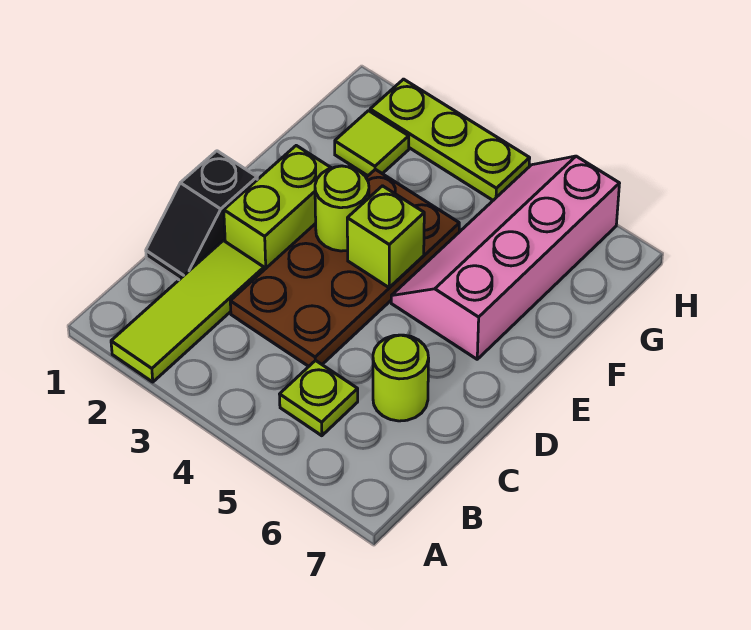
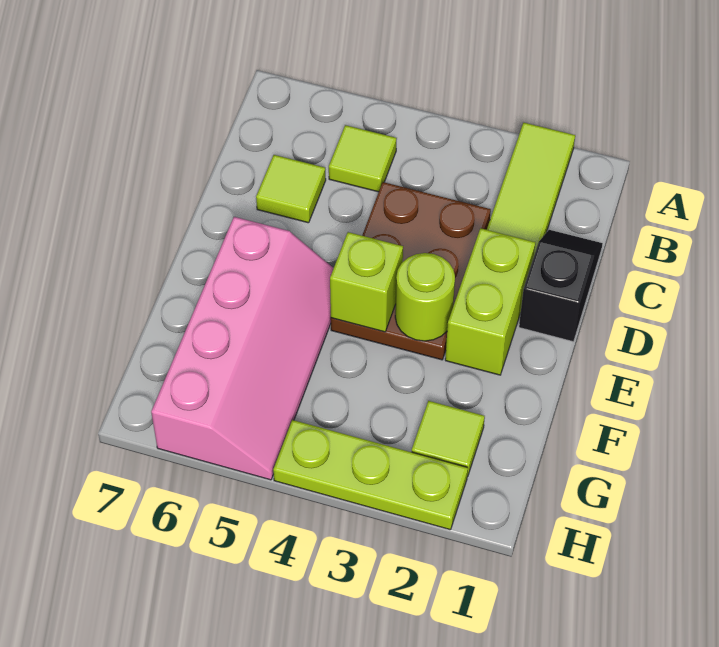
lime plate B5 level 1 -> lime tile B5 level 1
brown plate C3:F4 level 1 -> brown plate C3:E4 level 1
lime round brick C6 level 1 -> lime tile C6 level 1

